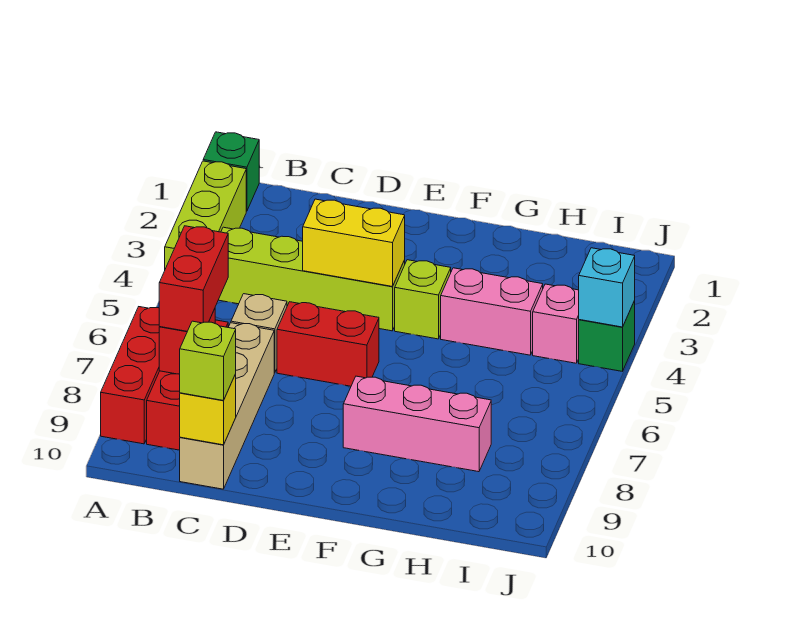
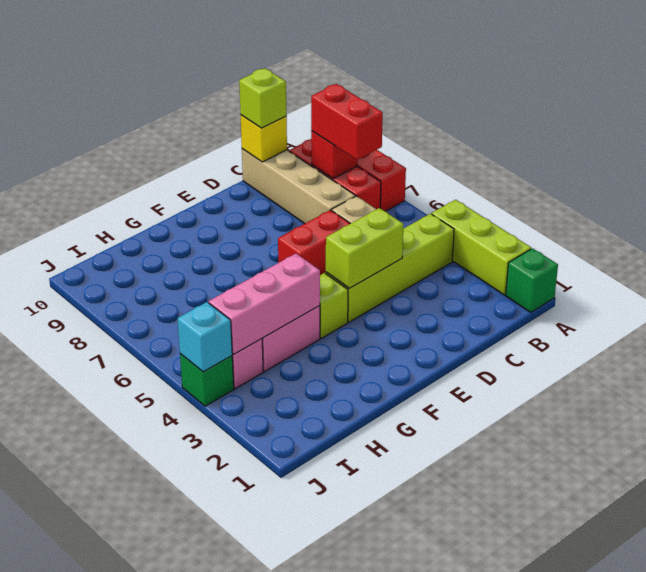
yellow brick D4:E4 level 2 -> lime brick D4:E4 level 2
pink brick F8:H8 level 1 -> pink brick G4:I4 level 2

